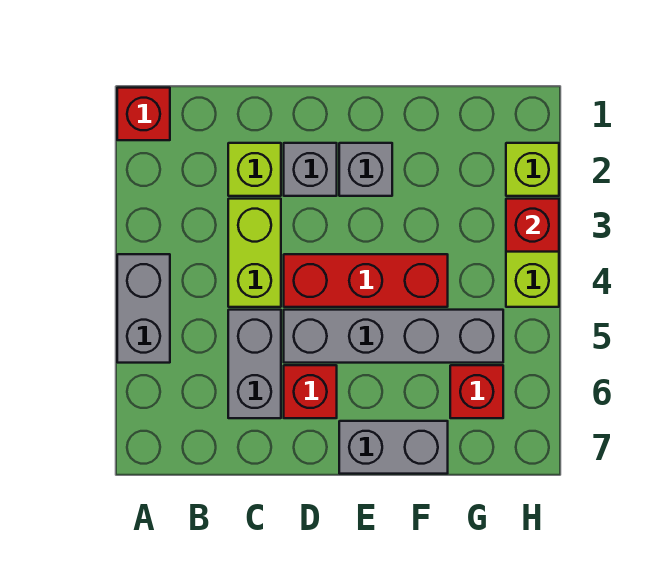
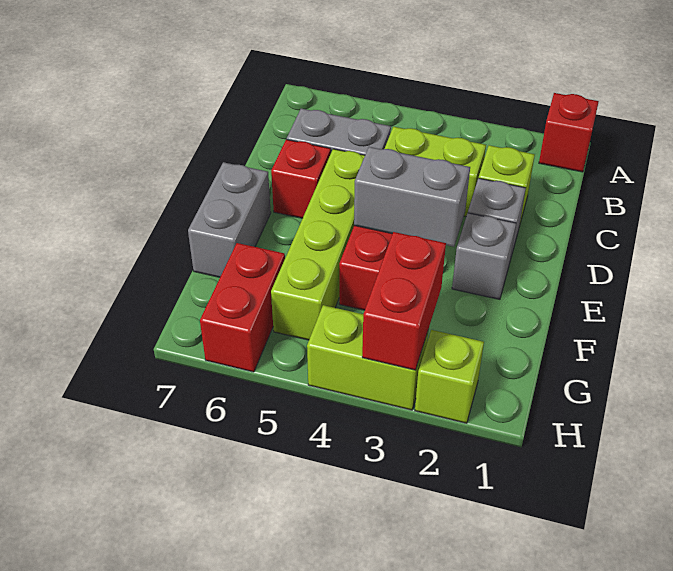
grey brick A4:A5 level 1 -> grey brick E3:E4 level 2
grey brick D5:G5 level 1 -> lime brick D5:G5 level 1
red brick G6 level 1 -> red brick G6:H6 level 1
red brick H3 level 2 -> red brick G3:H3 level 2

